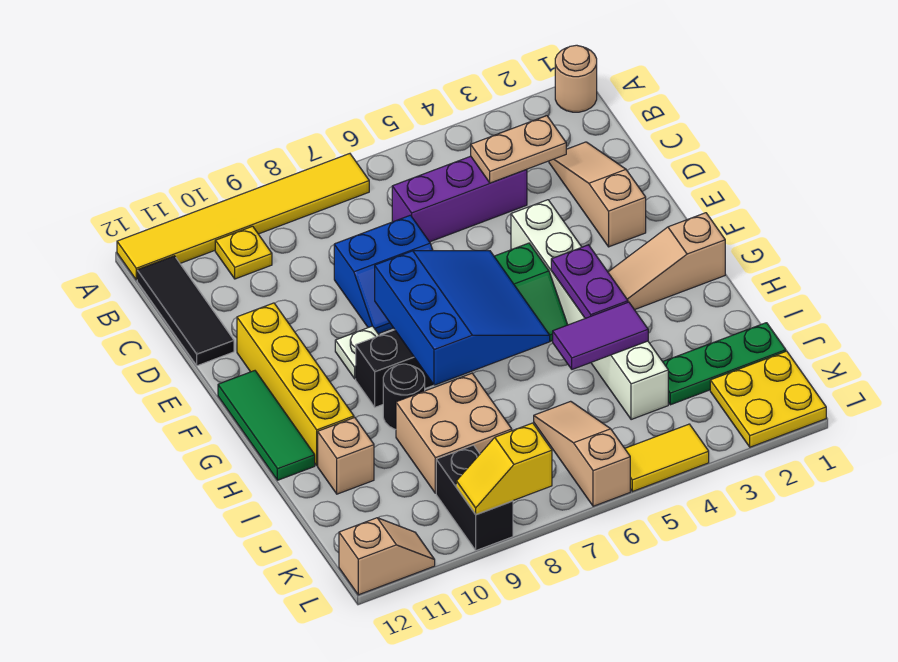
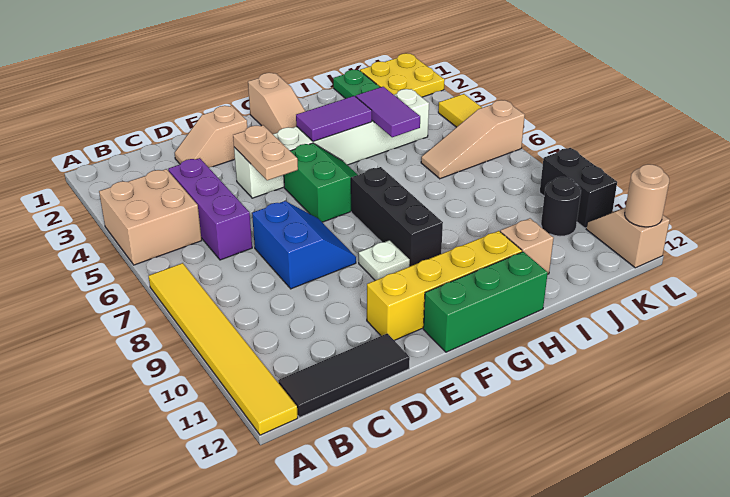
tan round brick A1 level 1 -> tan round brick L12 level 2
yellow plate B10 level 1 -> none
tan slope C2:E2 level 1 top E -> tan slope D2:E2 level 1 top E
tan plate C3:C4 level 2 -> tan plate E4:E5 level 2
blue slope F6:H8 level 2 top 8 -> none
green tile F12:H12 level 1 -> green brick F12:H12 level 1
purple plate G4:H4 level 2 -> purple tile G4:H4 level 2
black round brick H9 level 1 -> black round brick K10 level 1
tan brick I8:J9 level 1 -> tan brick A4:B5 level 1
black brick K9:L9 level 1 -> black brick L9:L10 level 1
yellow slope L8:L9 level 2 top 8 -> none

